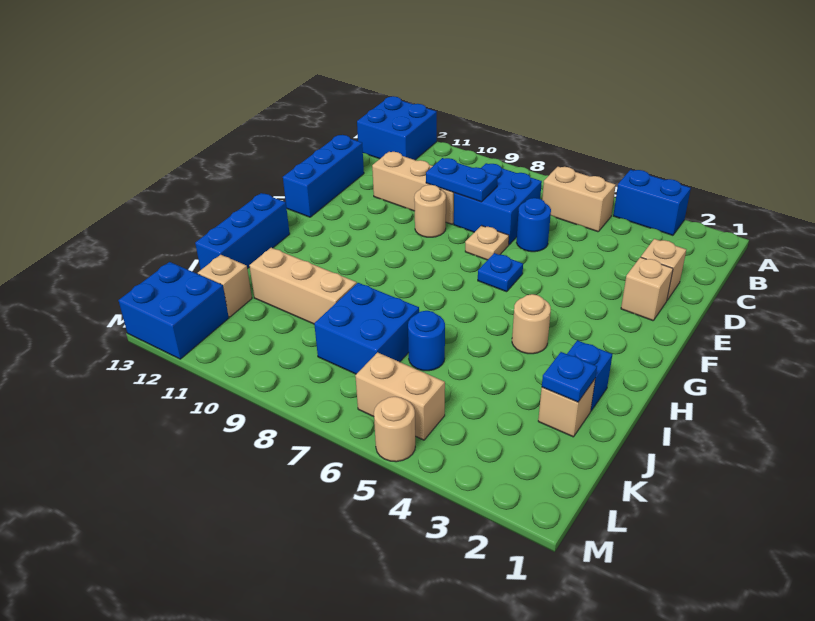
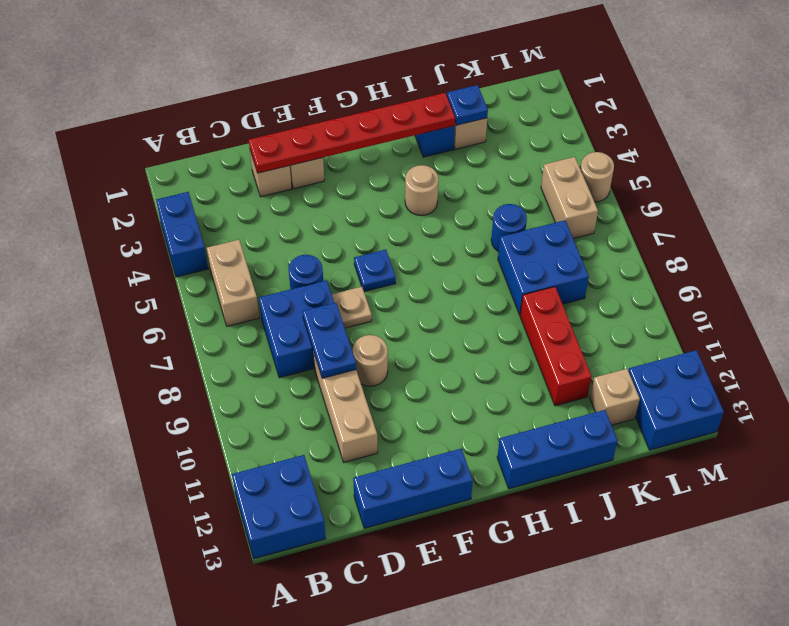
none -> red plate D2:I2 level 2
tan brick J9:J11 level 1 -> red brick J9:J11 level 1

